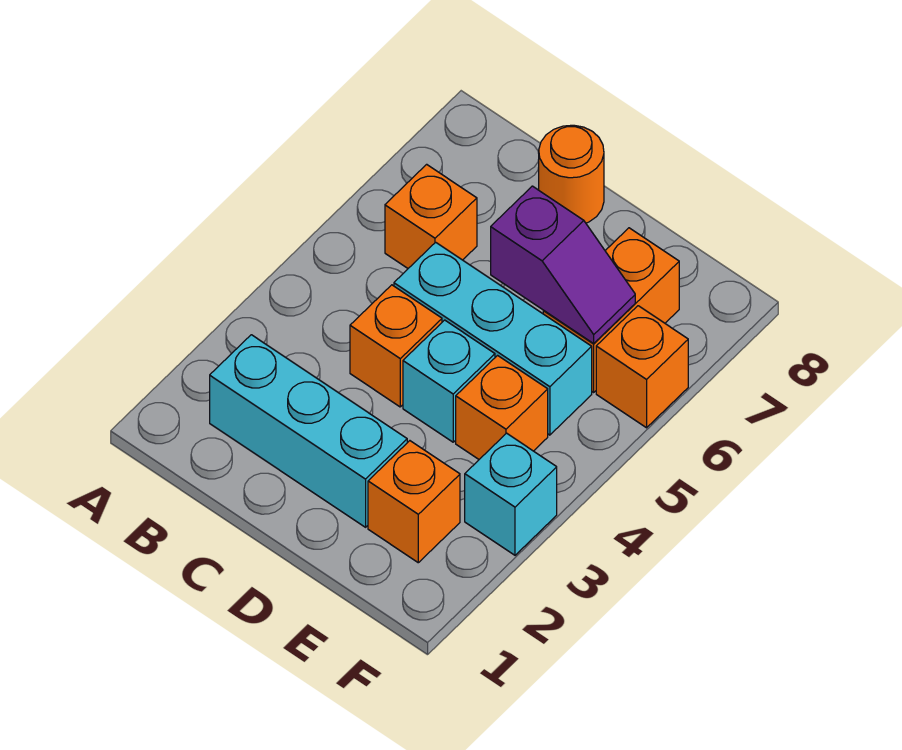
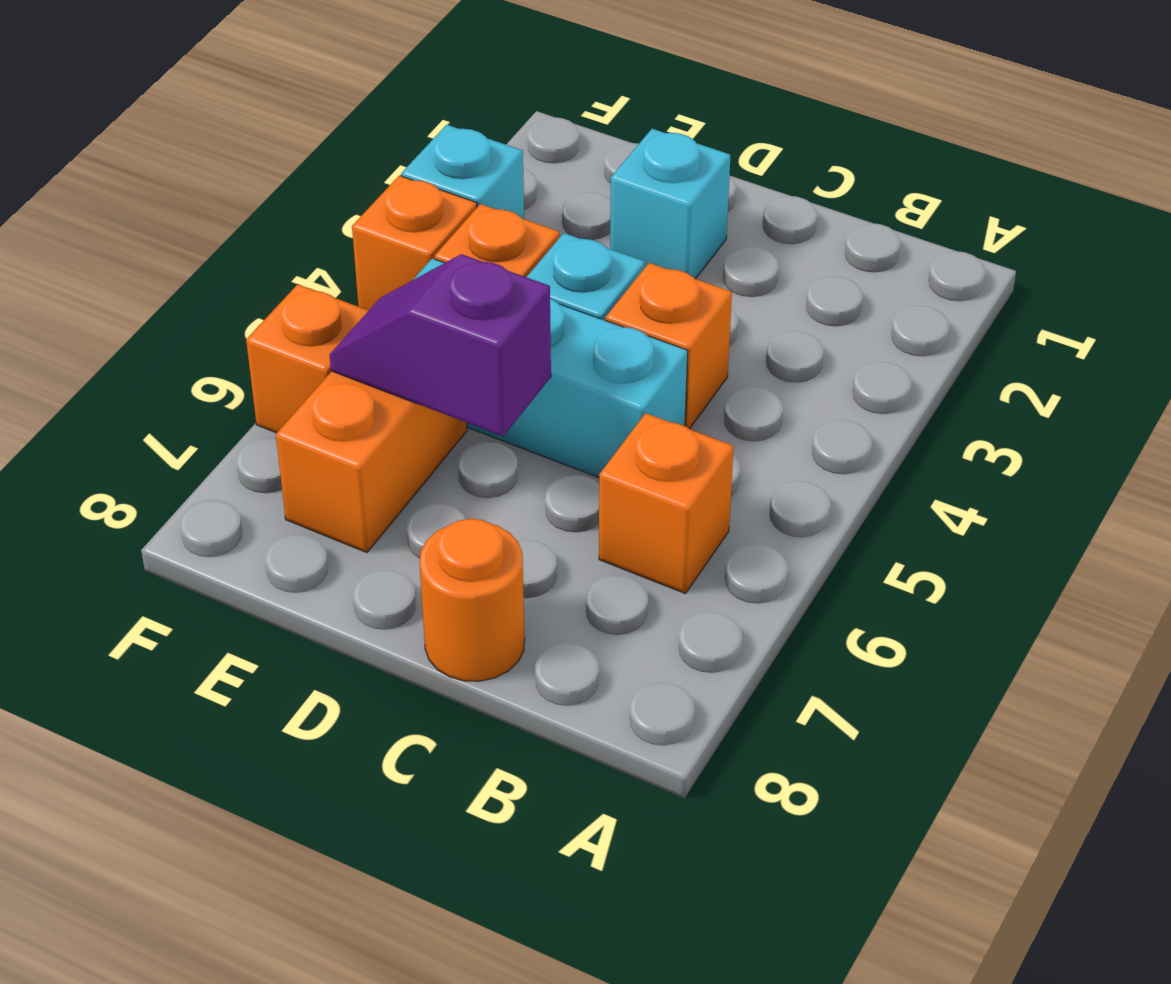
cyan brick B2:D2 level 1 -> cyan brick D2 level 1
orange brick E2 level 1 -> orange brick F4 level 1

